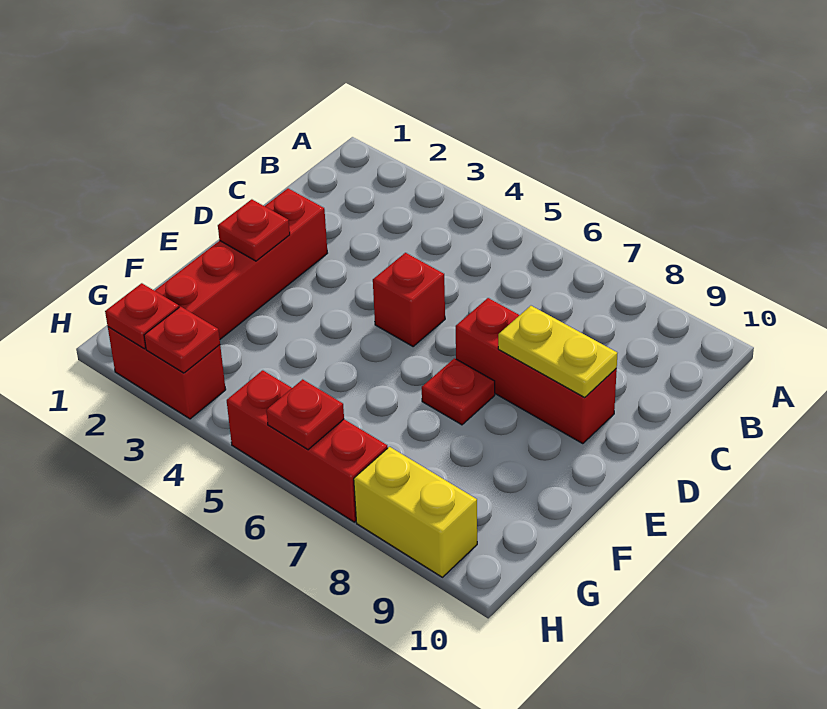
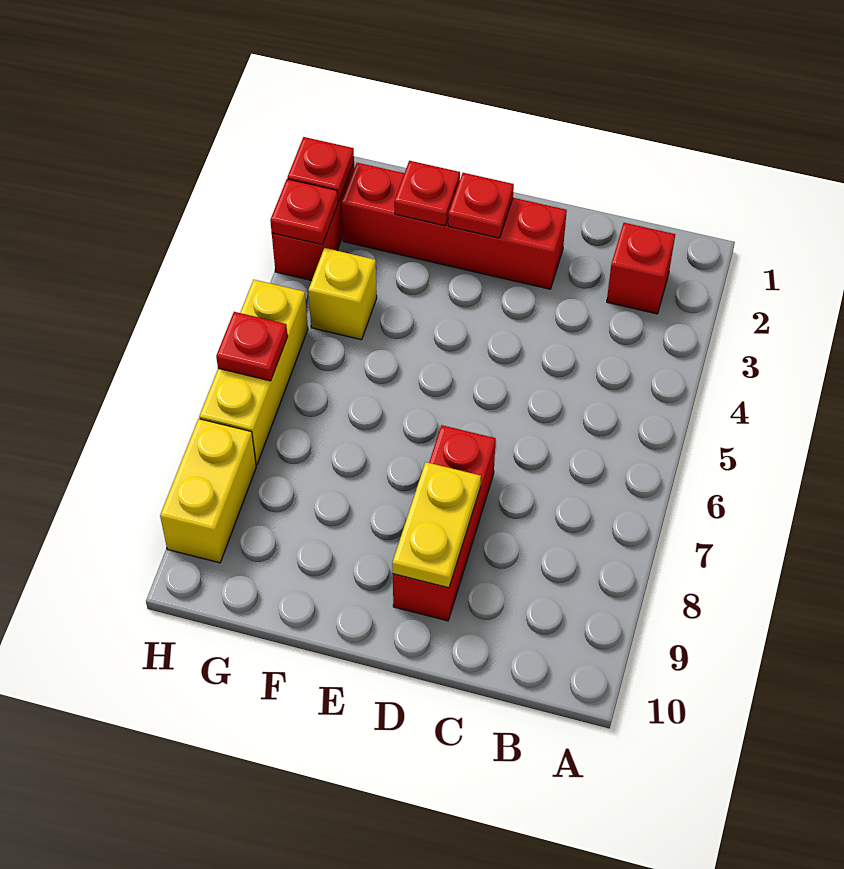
red brick D5 level 1 -> red brick B2 level 1
red plate E7 level 1 -> red plate F2 level 2
none -> yellow brick G4 level 1
red brick H5:H7 level 1 -> yellow brick H5:H7 level 1

